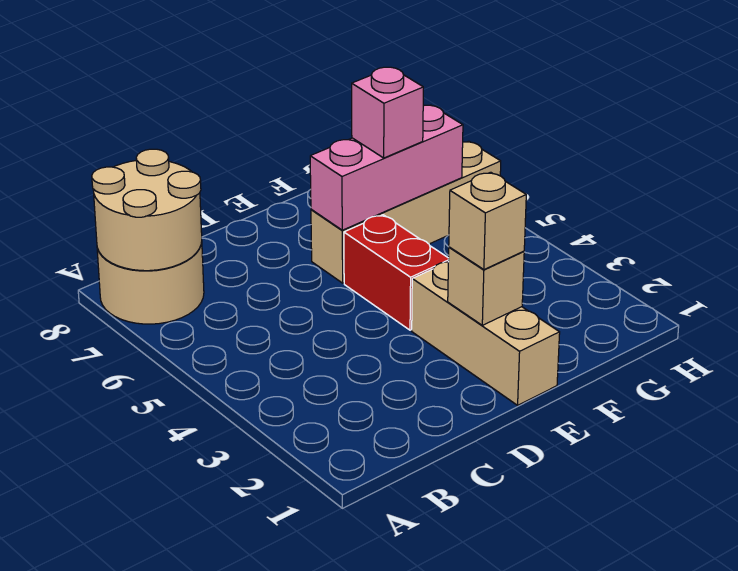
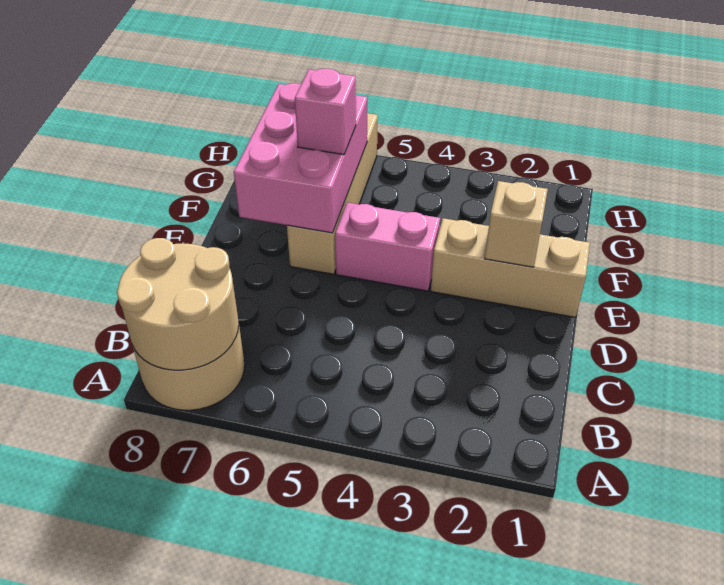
tan brick E2 level 3 -> none
red brick E4:E5 level 1 -> pink brick E4:E5 level 1
pink brick E6:G6 level 2 -> pink brick E6:G7 level 2

